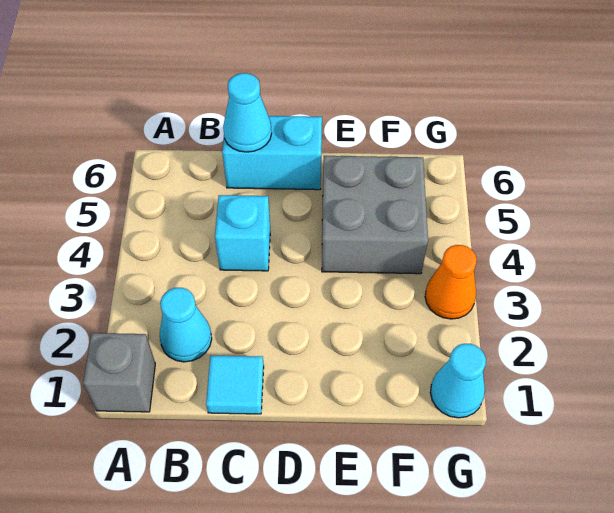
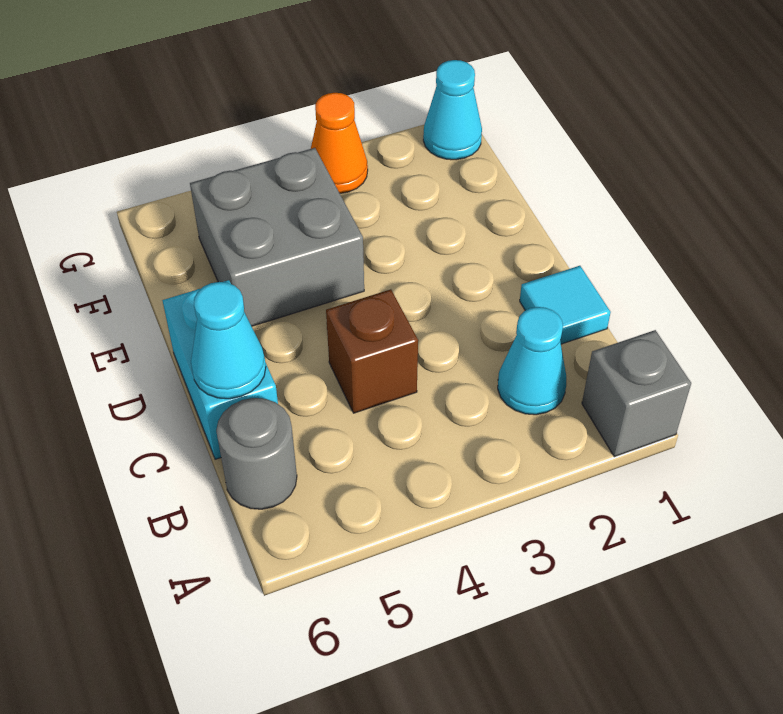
none -> grey round brick B6 level 1
cyan brick C4 level 1 -> brown brick C4 level 1

